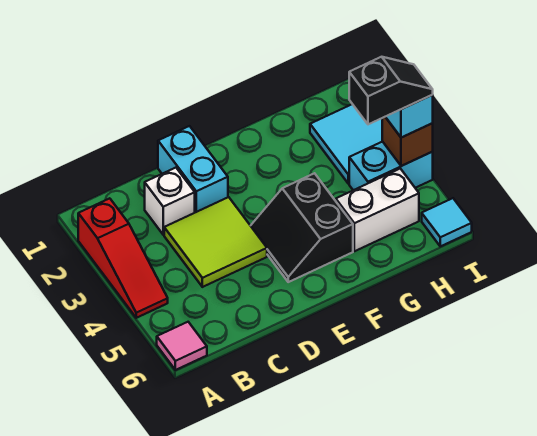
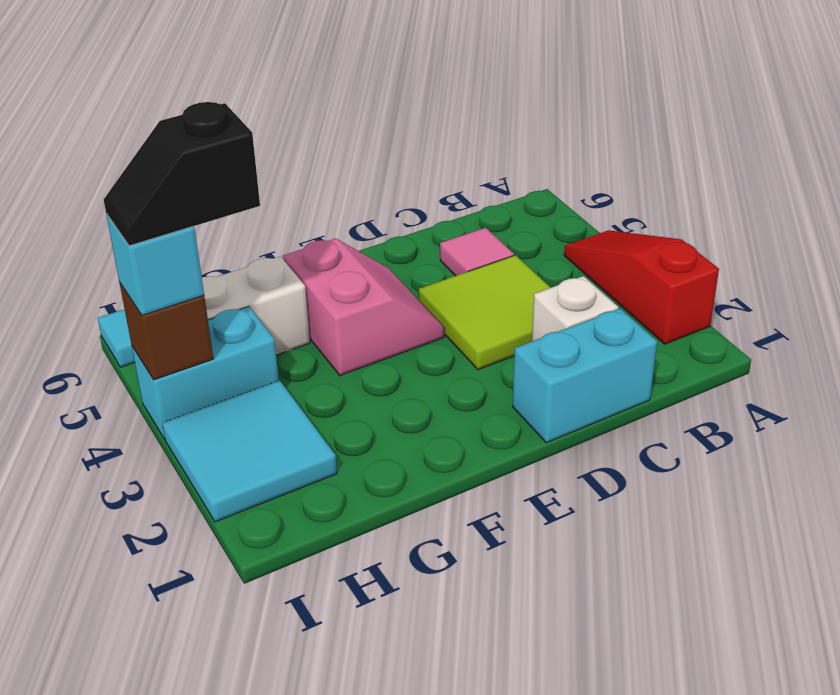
pink tile A6 level 1 -> pink tile C5 level 1
cyan brick D1:D2 level 1 -> cyan brick C1:D1 level 1
black slope E4:F5 level 1 top F -> pink slope E4:F5 level 1 top F

